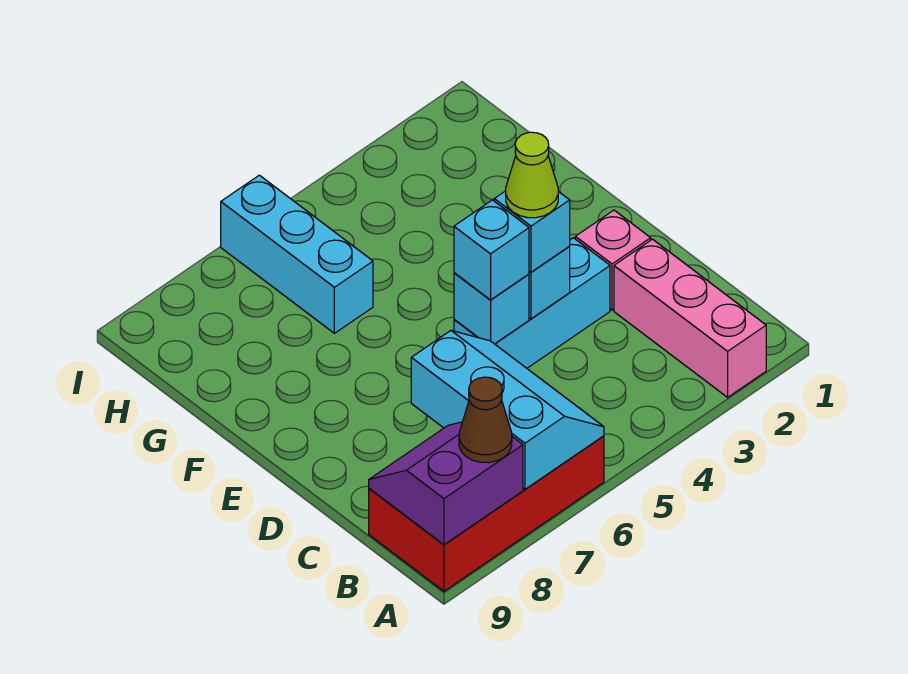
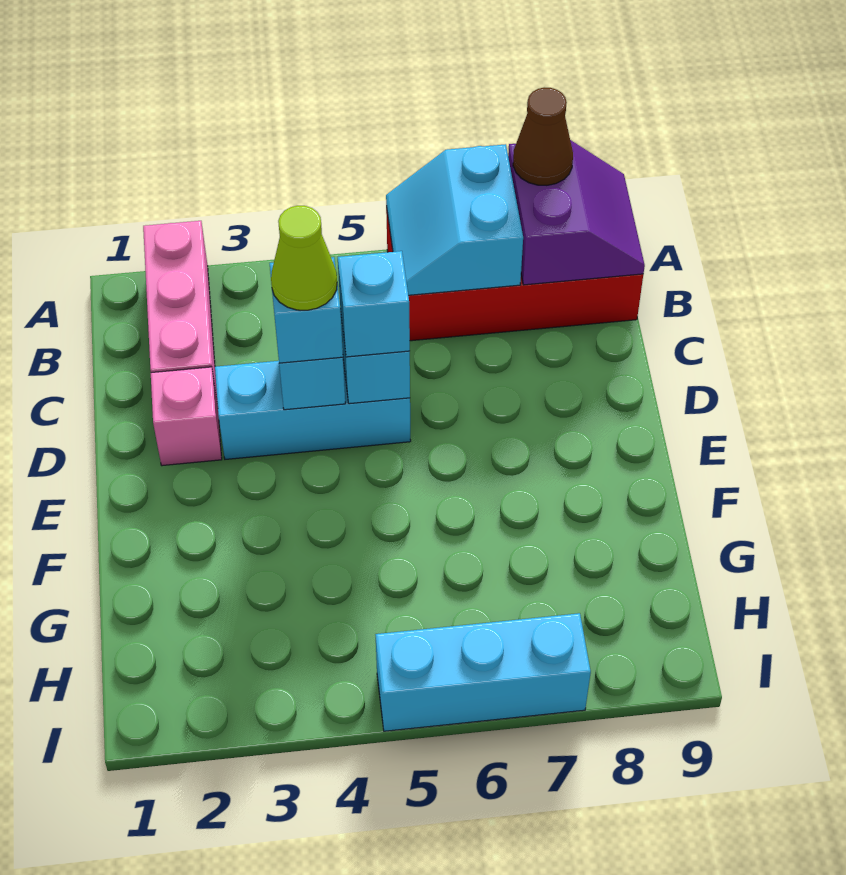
cyan slope A6:C7 level 2 top 7 -> cyan slope A6:B7 level 2 top 7
purple slope A8:B9 level 2 top A -> purple slope A8:B9 level 2 top 8
cyan brick G6:I6 level 1 -> cyan brick I5:I7 level 1

